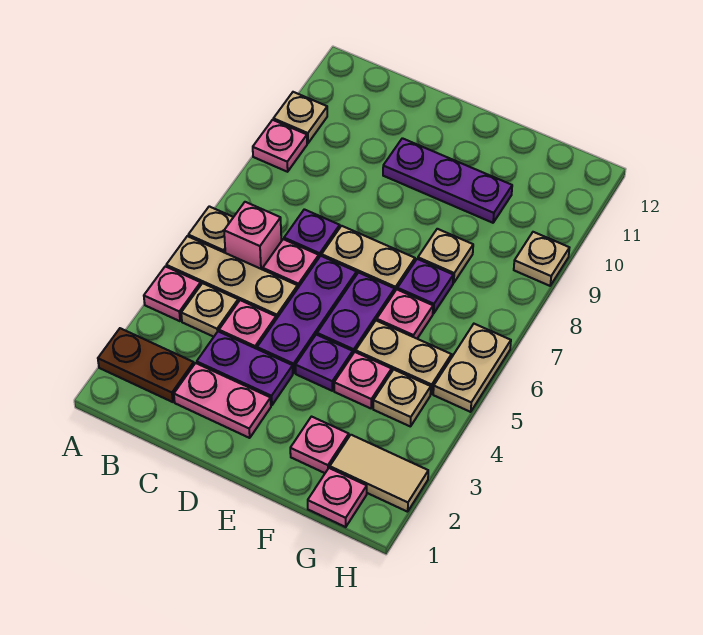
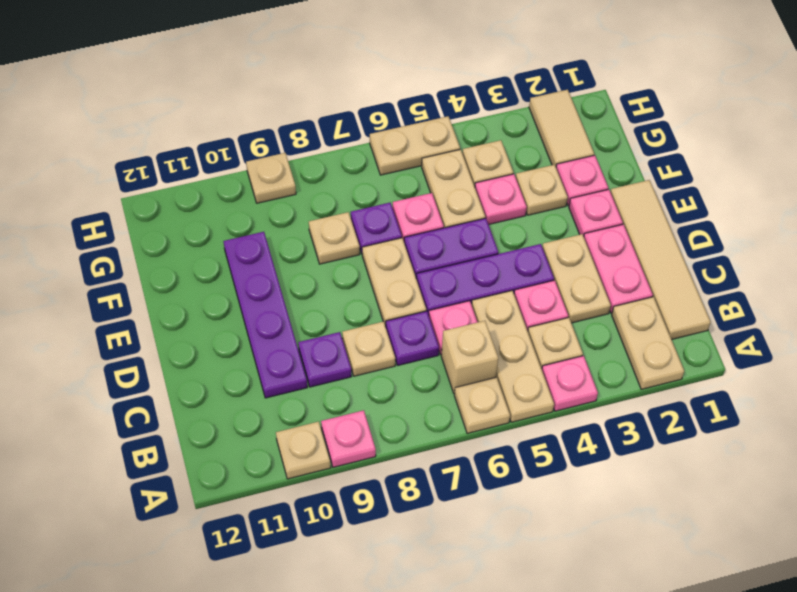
brown plate A2:B2 level 1 -> tan plate A2:B2 level 1
none -> tan tile B1:E1 level 1
pink brick B6 level 1 -> tan brick B6 level 1
purple plate C3:D3 level 1 -> tan plate C3:D3 level 1
none -> tan plate C8 level 1
purple plate D10:F10 level 1 -> purple plate C10:F10 level 1
purple plate E4 level 1 -> purple plate C9 level 1
none -> tan plate F3 level 1
pink plate G1 level 1 -> pink plate E2 level 1

